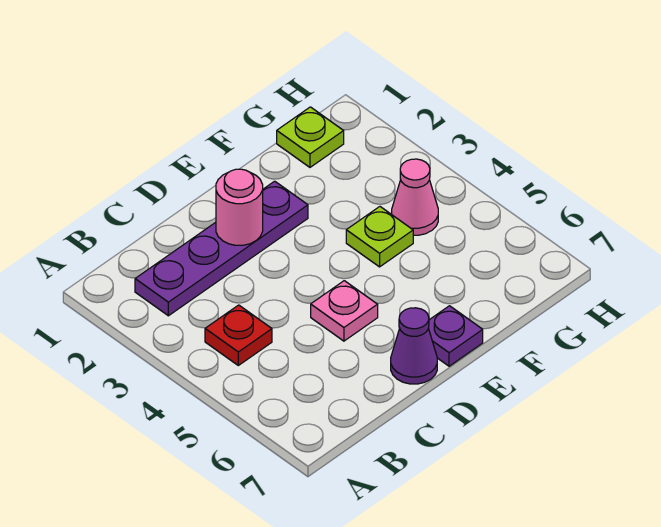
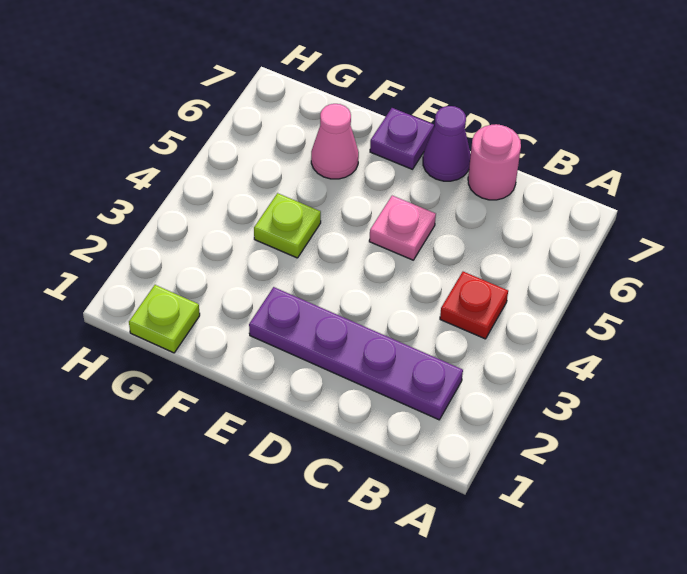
pink round brick D2 level 2 -> pink round brick C7 level 1
pink cone G4 level 1 -> pink cone F6 level 1

